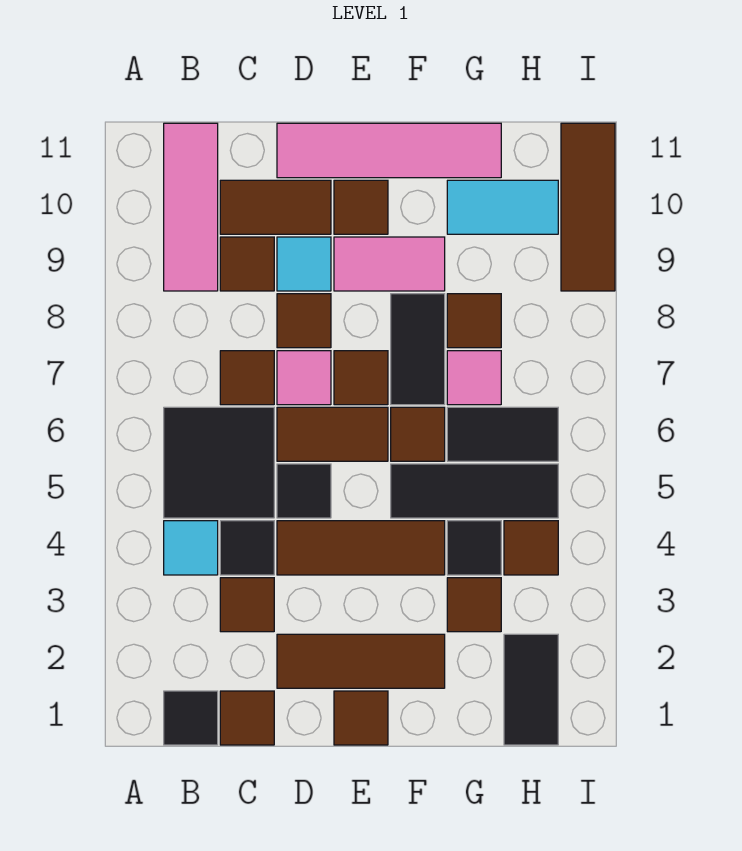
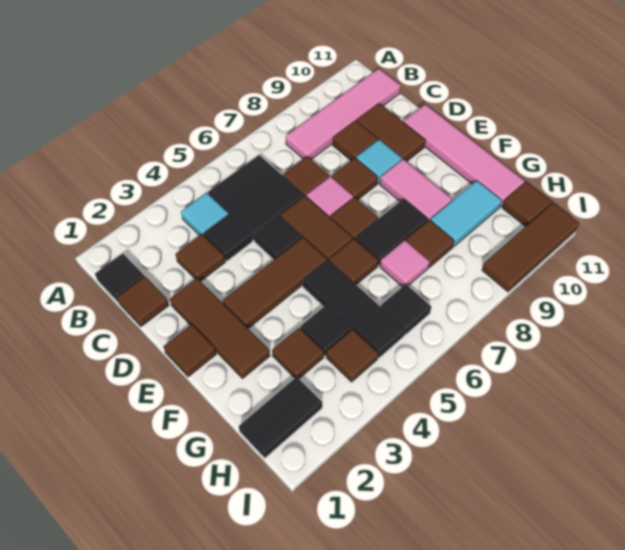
pink tile B9:B11 level 1 -> pink tile B8:B11 level 1
brown tile D4:F4 level 1 -> brown tile E3:E5 level 1
brown tile E10 level 1 -> brown tile H11 level 1
black tile G6:H6 level 1 -> black tile H6 level 1
cyan tile G10:H10 level 1 -> cyan tile G9:G10 level 1

